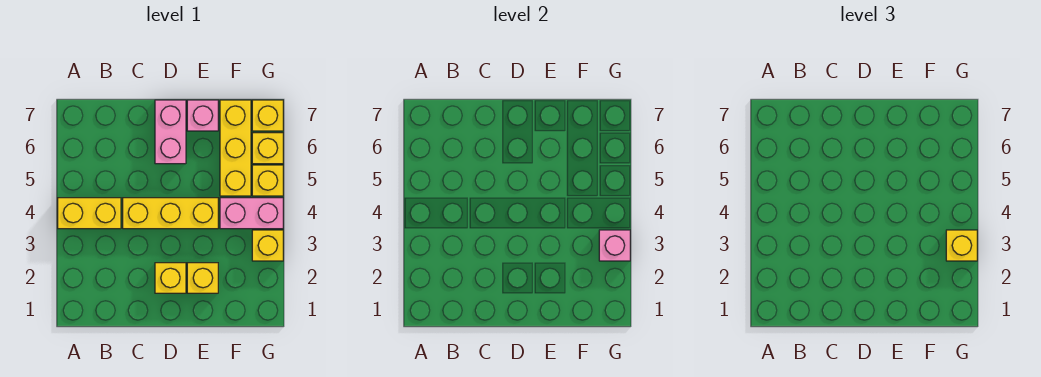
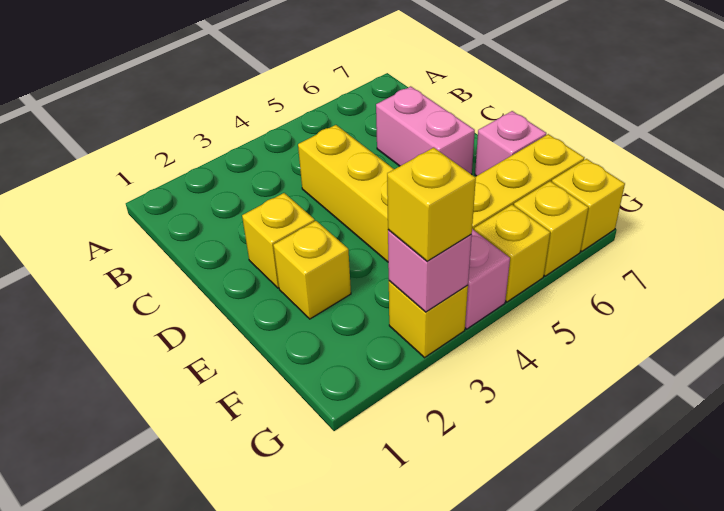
yellow brick A4:B4 level 1 -> none
pink brick D6:D7 level 1 -> pink brick C6:D6 level 1

